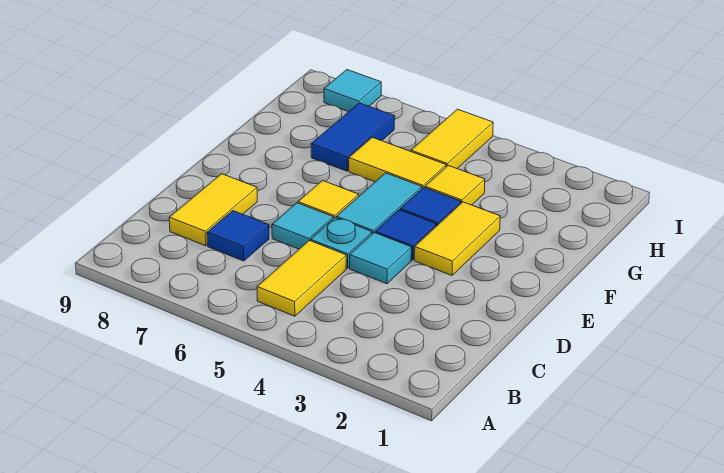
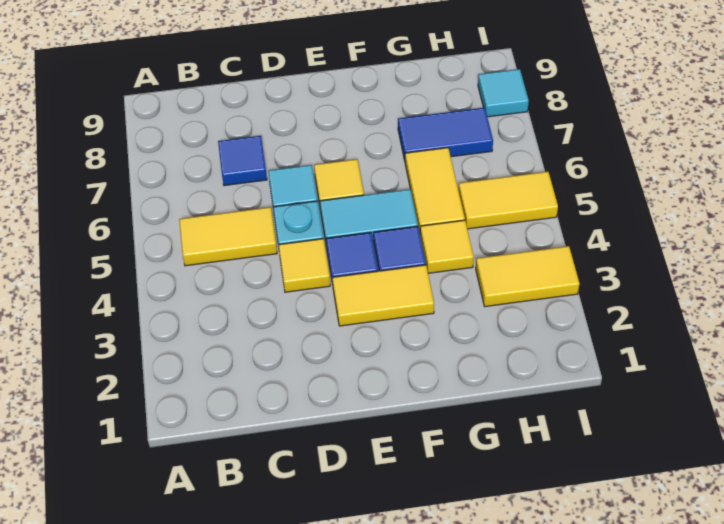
yellow tile C8:D8 level 1 -> yellow tile H3:I3 level 1
cyan tile D4 level 1 -> yellow tile D4 level 1

